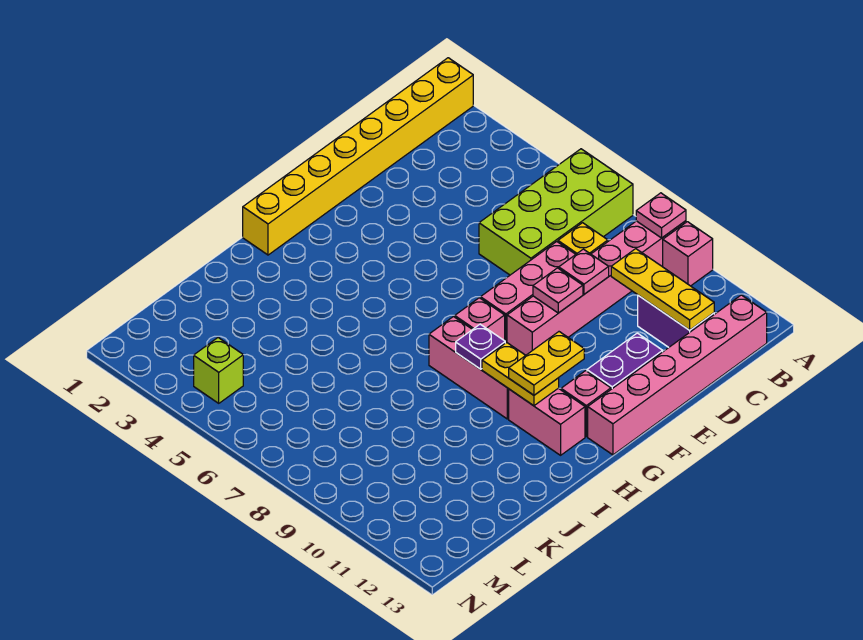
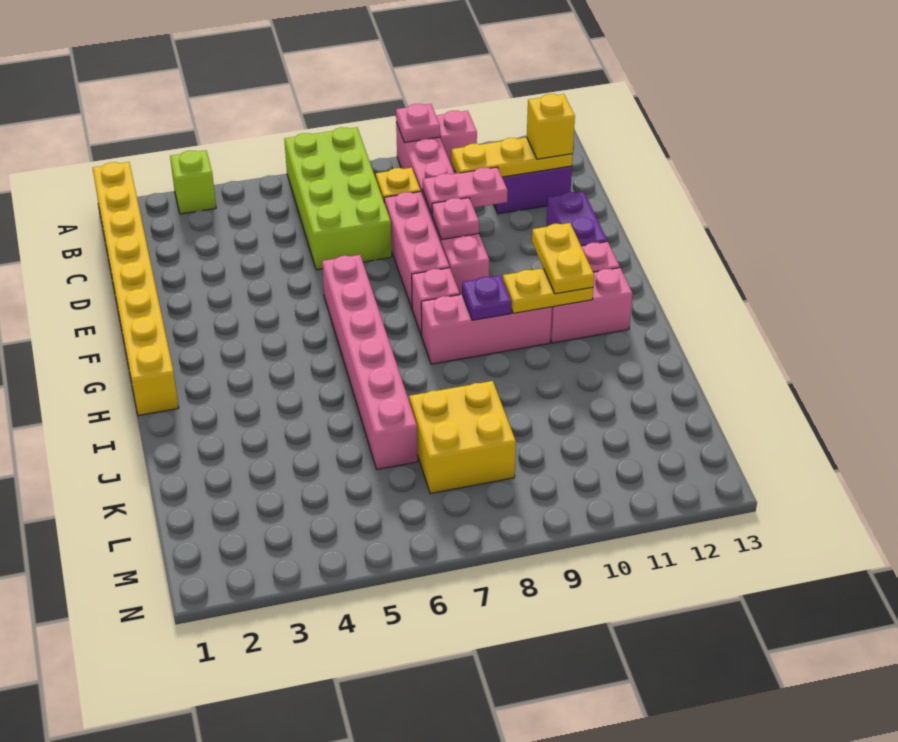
pink brick B13:G13 level 1 -> pink brick F6:K6 level 1
none -> yellow brick C12 level 3
pink plate D9 level 2 -> pink plate D9:D10 level 2
none -> yellow brick K7:L8 level 1
lime brick M4 level 1 -> lime brick A3 level 1

